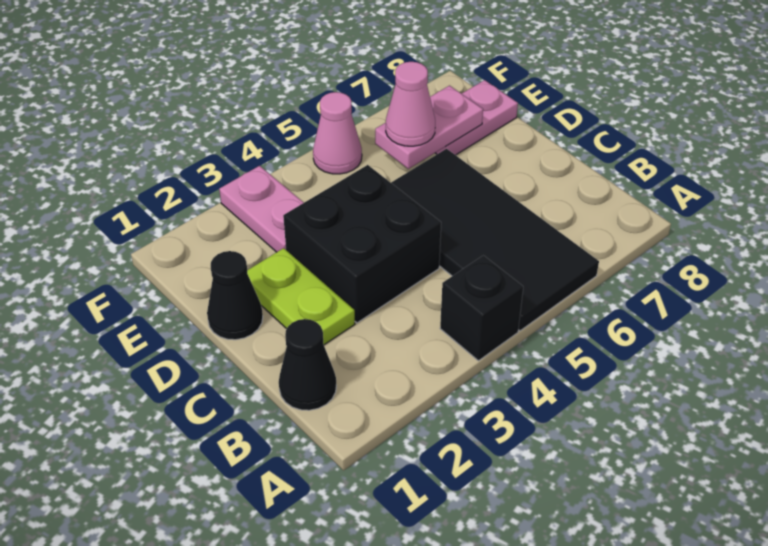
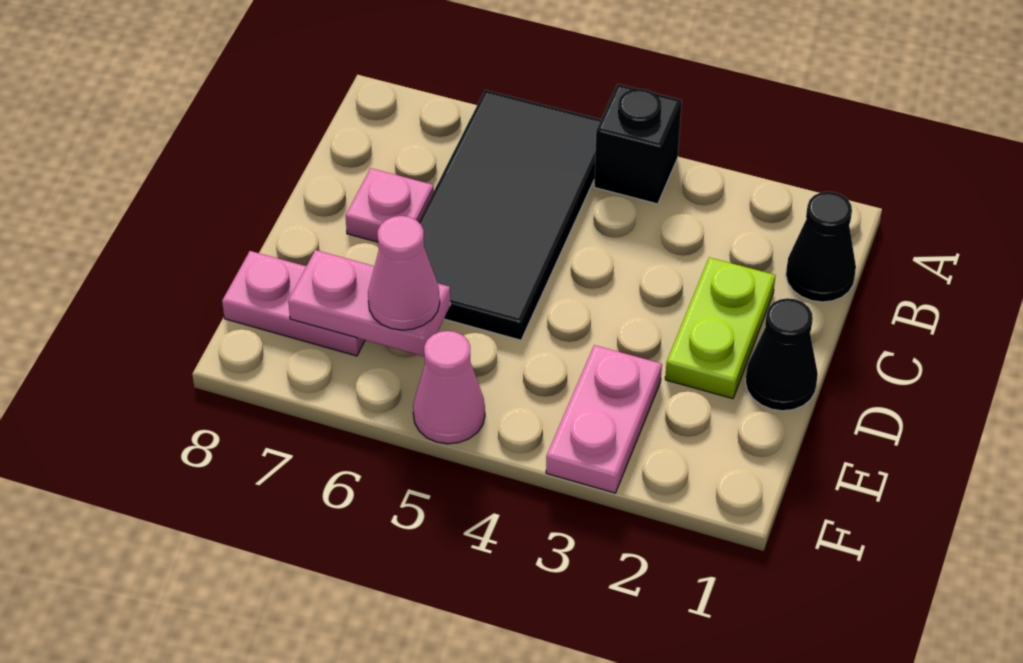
black brick C3:D4 level 1 -> none
none -> pink plate C7 level 1

